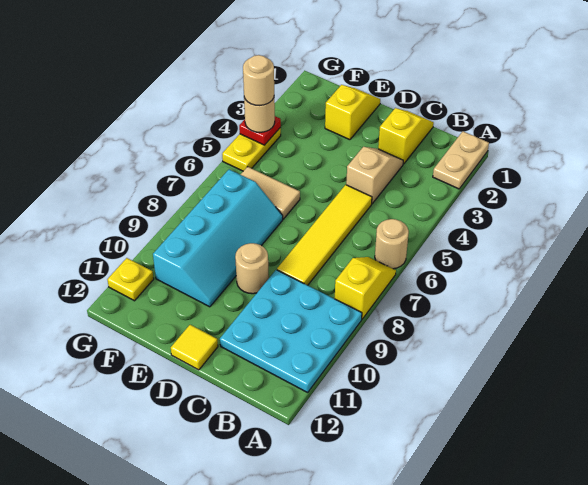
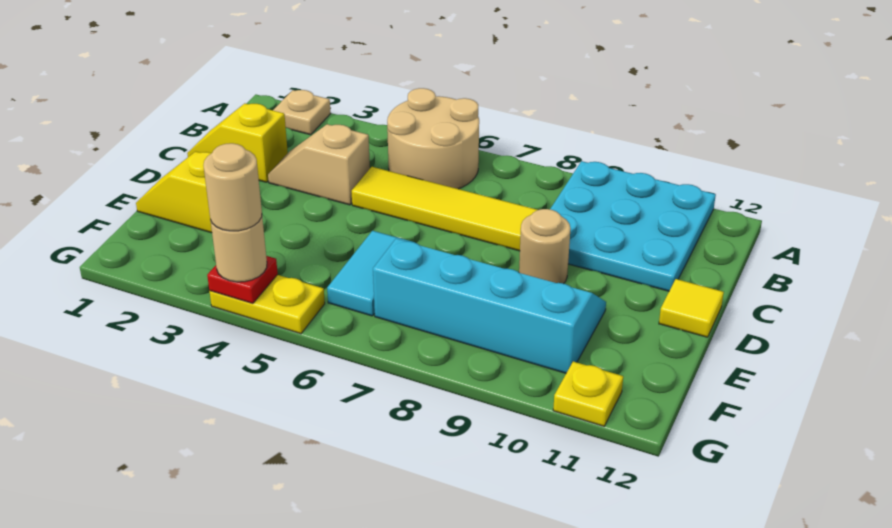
tan plate A1:A2 level 1 -> tan plate A2 level 1
tan round brick A6 level 1 -> tan round brick A5:B6 level 1
yellow slope A7:A8 level 1 top 8 -> none
tan tile E6:F6 level 1 -> cyan tile E6:F6 level 1

